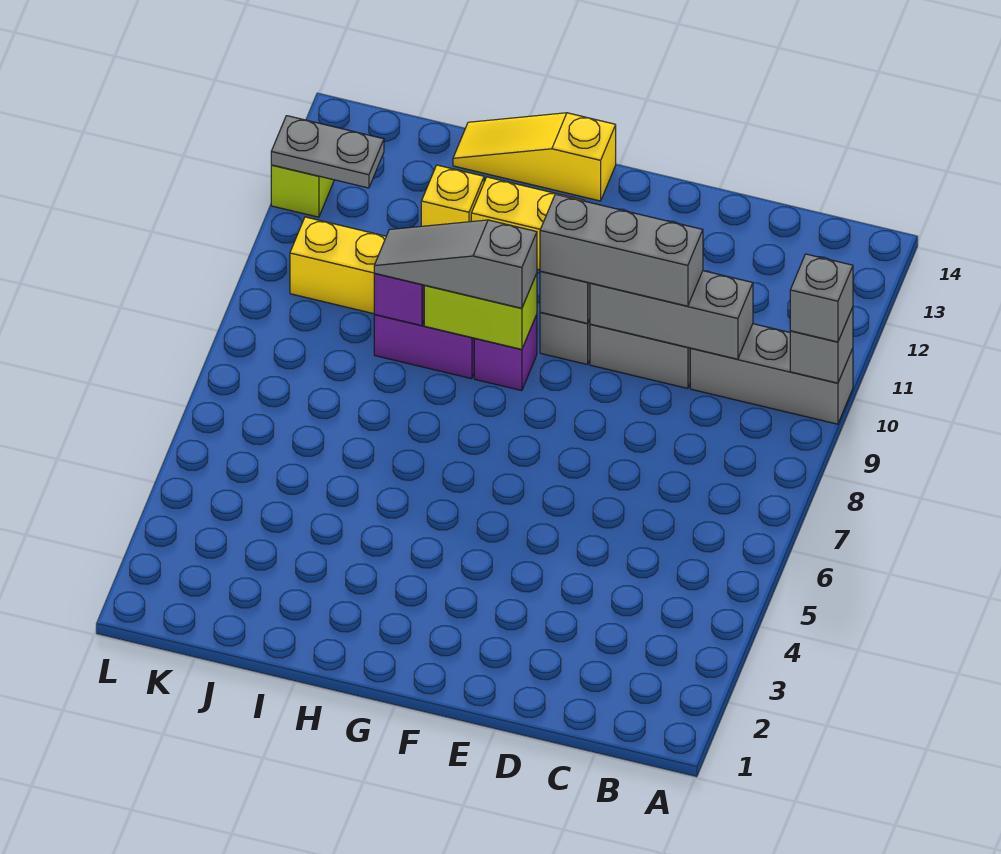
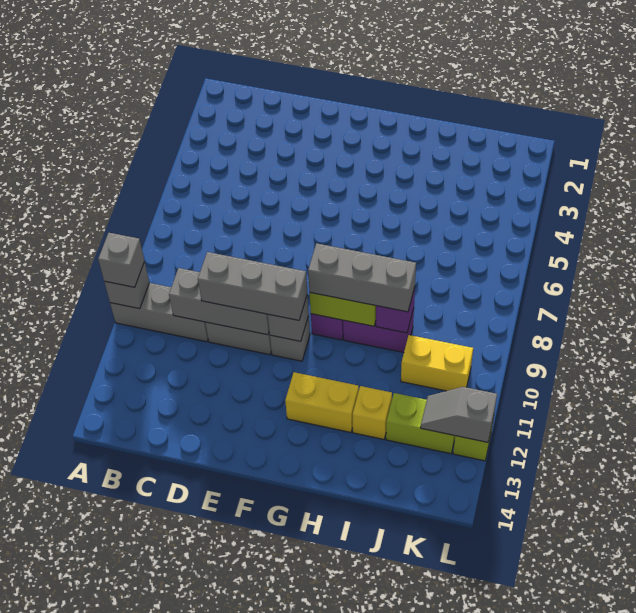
grey slope G9:I9 level 3 top G -> grey brick G9:I9 level 3
yellow slope G14:I14 level 1 top G -> none
none -> lime brick J12:K12 level 1
grey plate K12:L12 level 2 -> grey slope K12:L12 level 2 top L

